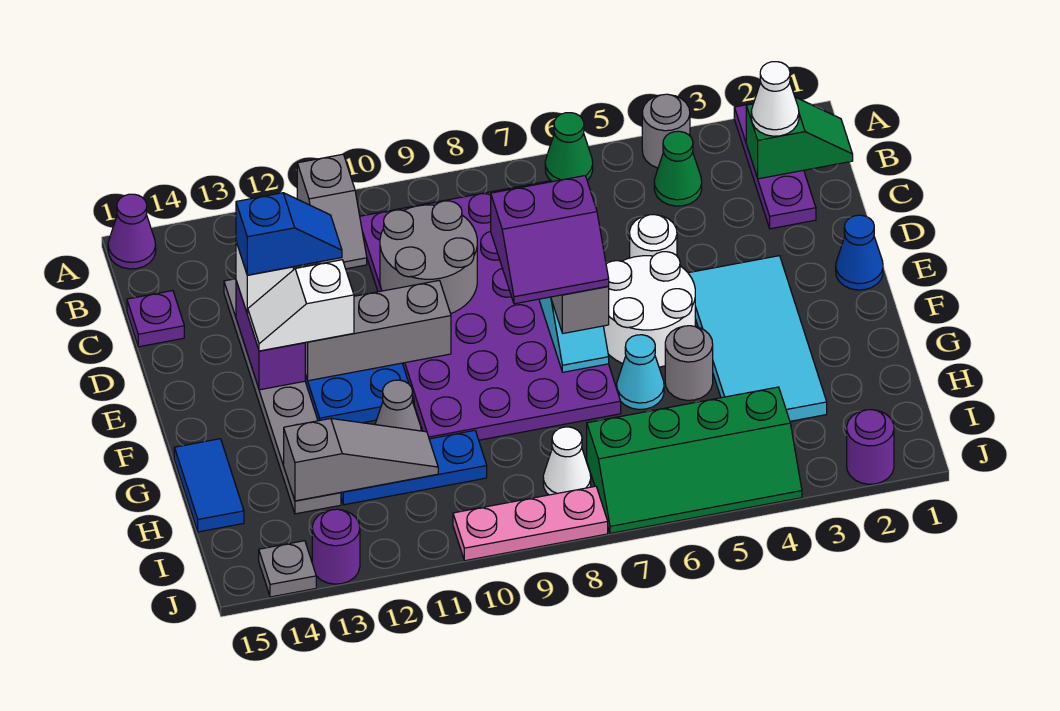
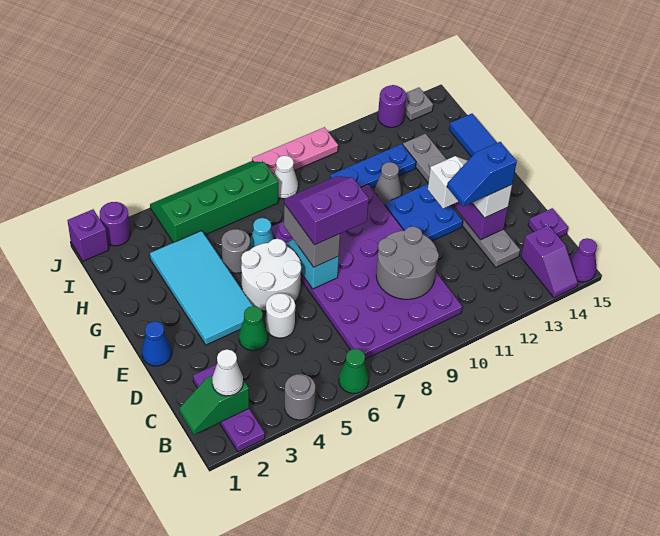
grey slope A11:B11 level 1 top A -> none
none -> purple slope A14:B14 level 1 top B
green cone B4 level 1 -> green cone D4 level 1
grey brick E10:E12 level 2 -> none
grey slope H11:H13 level 2 top 13 -> none
none -> purple brick J1 level 1

